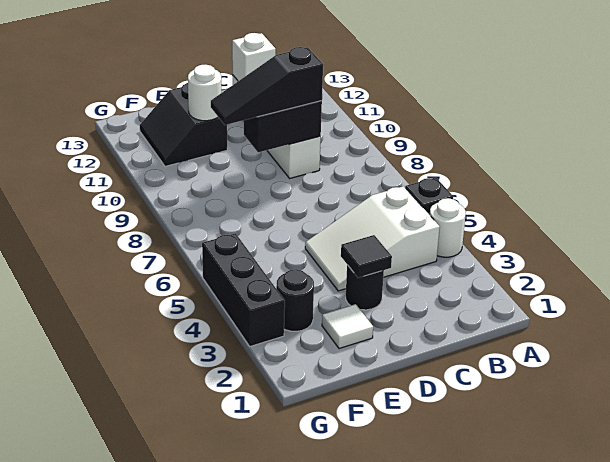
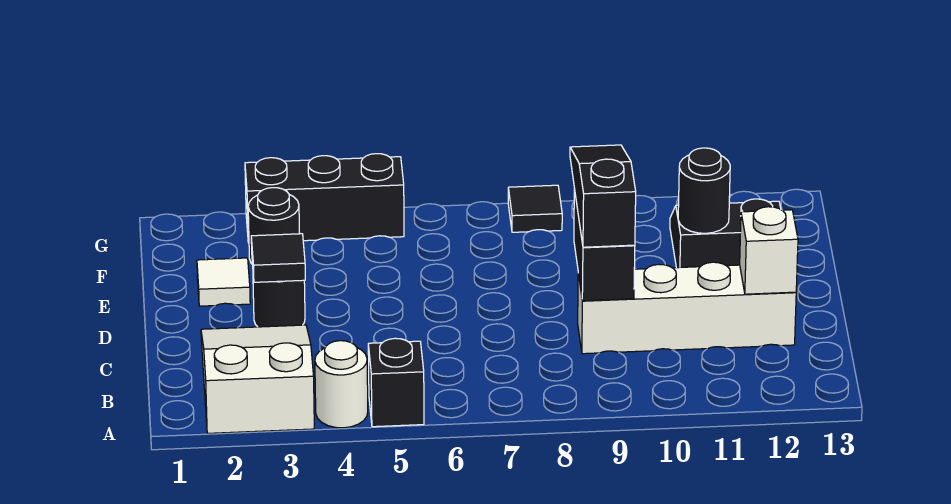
white slope B4:D5 level 1 top B -> white slope A2:C3 level 1 top A
white round brick E11 level 2 -> black round brick E11 level 2
none -> black tile G8 level 1

